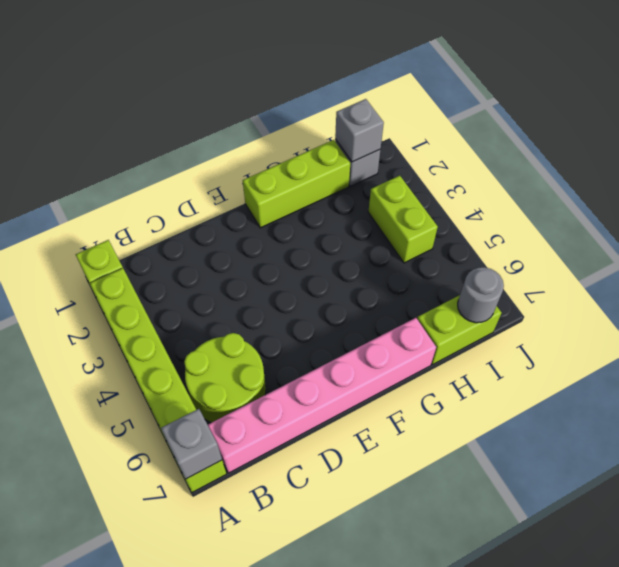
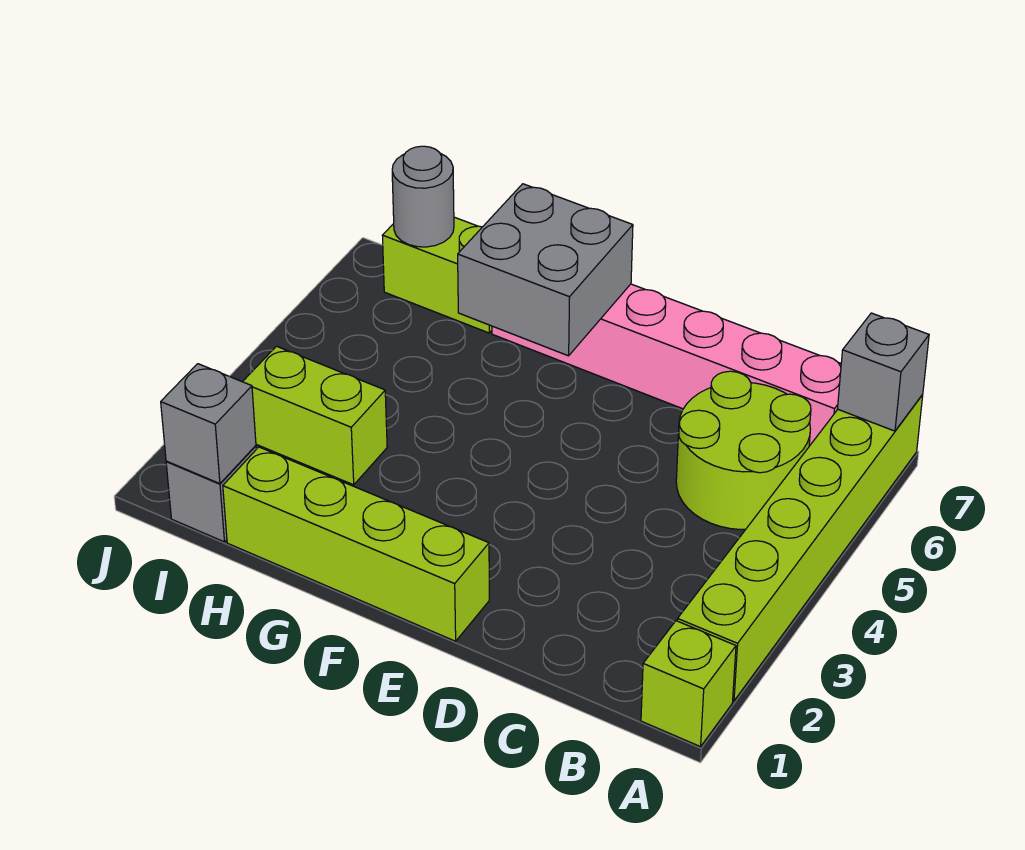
lime brick F1:H1 level 1 -> lime brick E1:H1 level 1
none -> grey brick F6:G7 level 2
lime brick I3:I4 level 1 -> lime brick H3:I3 level 1

